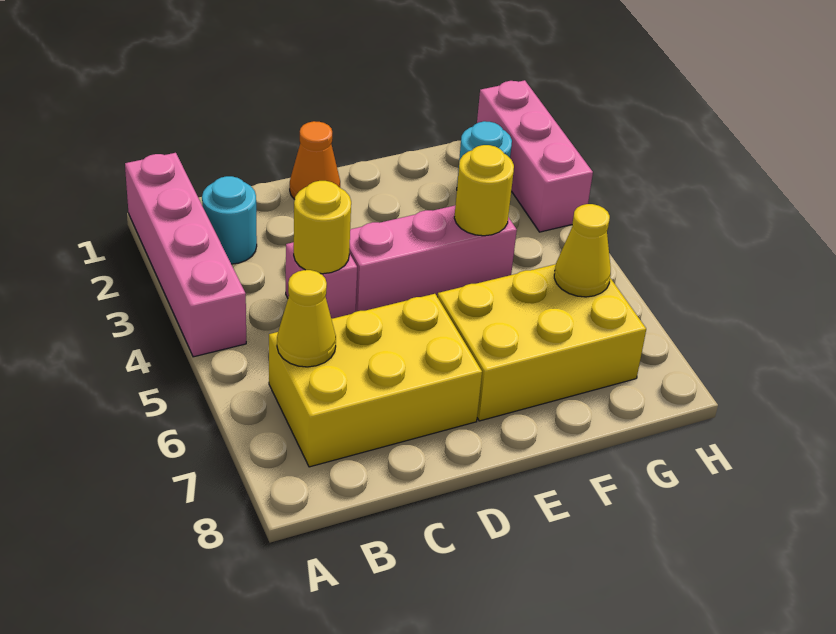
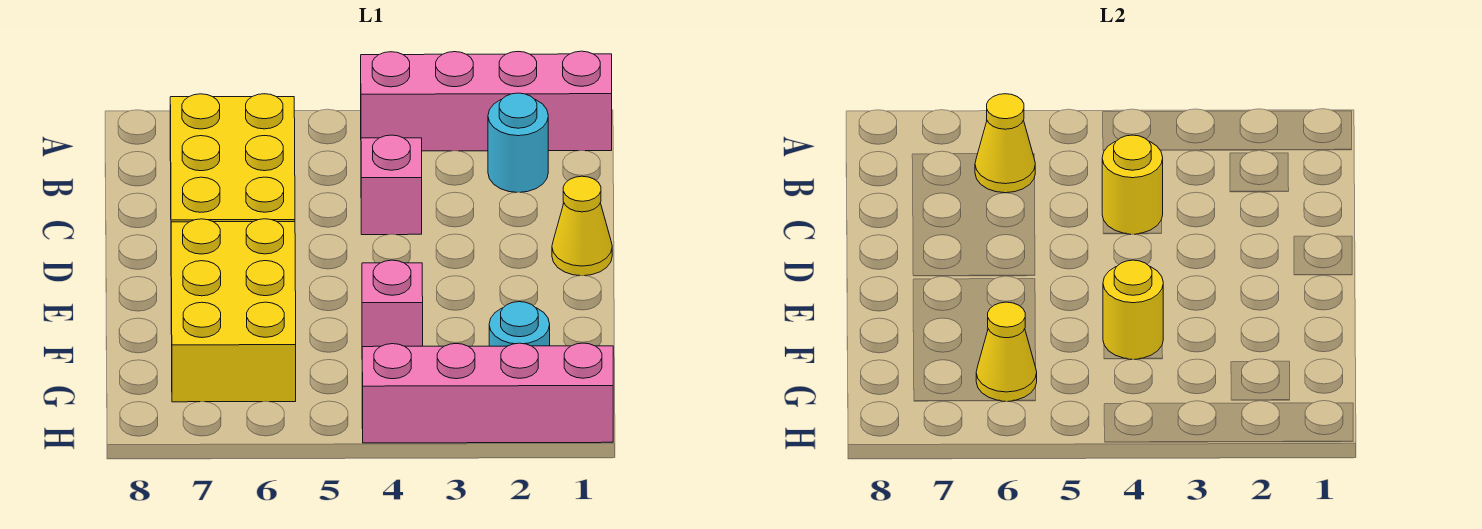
orange cone D1 level 1 -> yellow cone D1 level 1
pink brick D4:F4 level 1 -> pink brick F4 level 1
pink brick H1:H3 level 1 -> pink brick H1:H4 level 1

